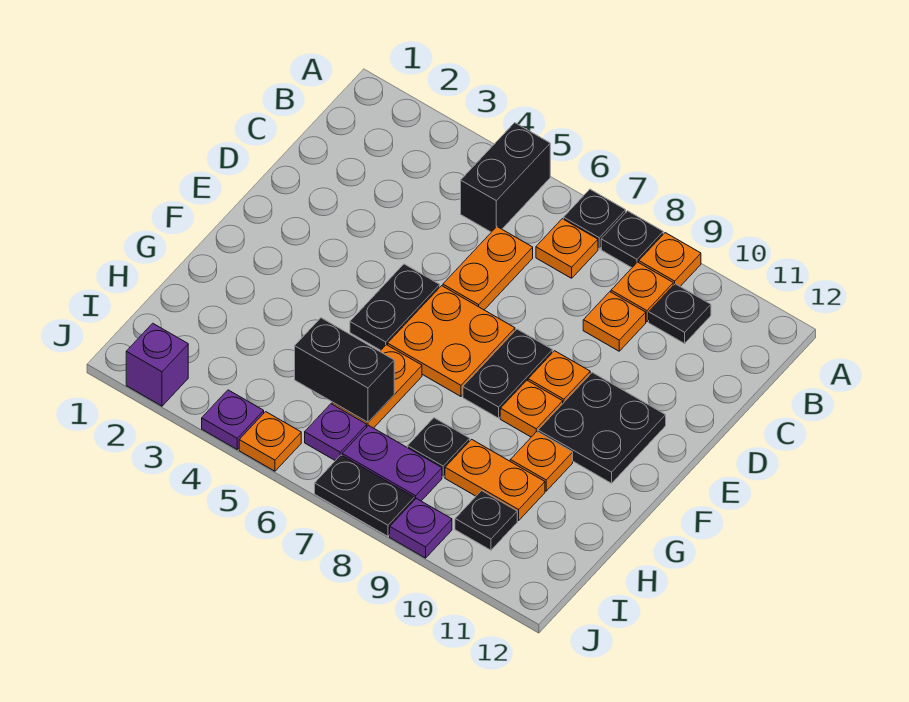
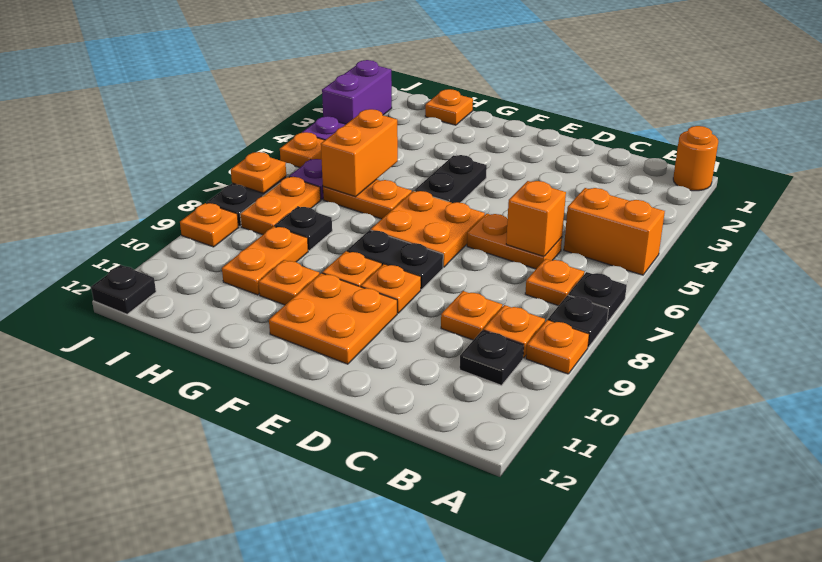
none -> orange round brick A1 level 1
black brick A5:B5 level 1 -> orange brick A5:B5 level 1
none -> orange brick C6 level 2
black plate E5:F5 level 1 -> black plate F4:F5 level 1
black plate E10:F11 level 1 -> orange plate E10:F11 level 1
none -> orange plate H1 level 1
black brick H5:H6 level 2 -> orange brick H5:H6 level 2
purple plate I7:I8 level 1 -> orange plate I7:I8 level 1
black plate I10 level 1 -> black plate J12 level 1
purple brick J2 level 1 -> purple brick J2:J3 level 1
none -> orange plate J7 level 2
purple plate J9 level 1 -> orange plate J9 level 1

